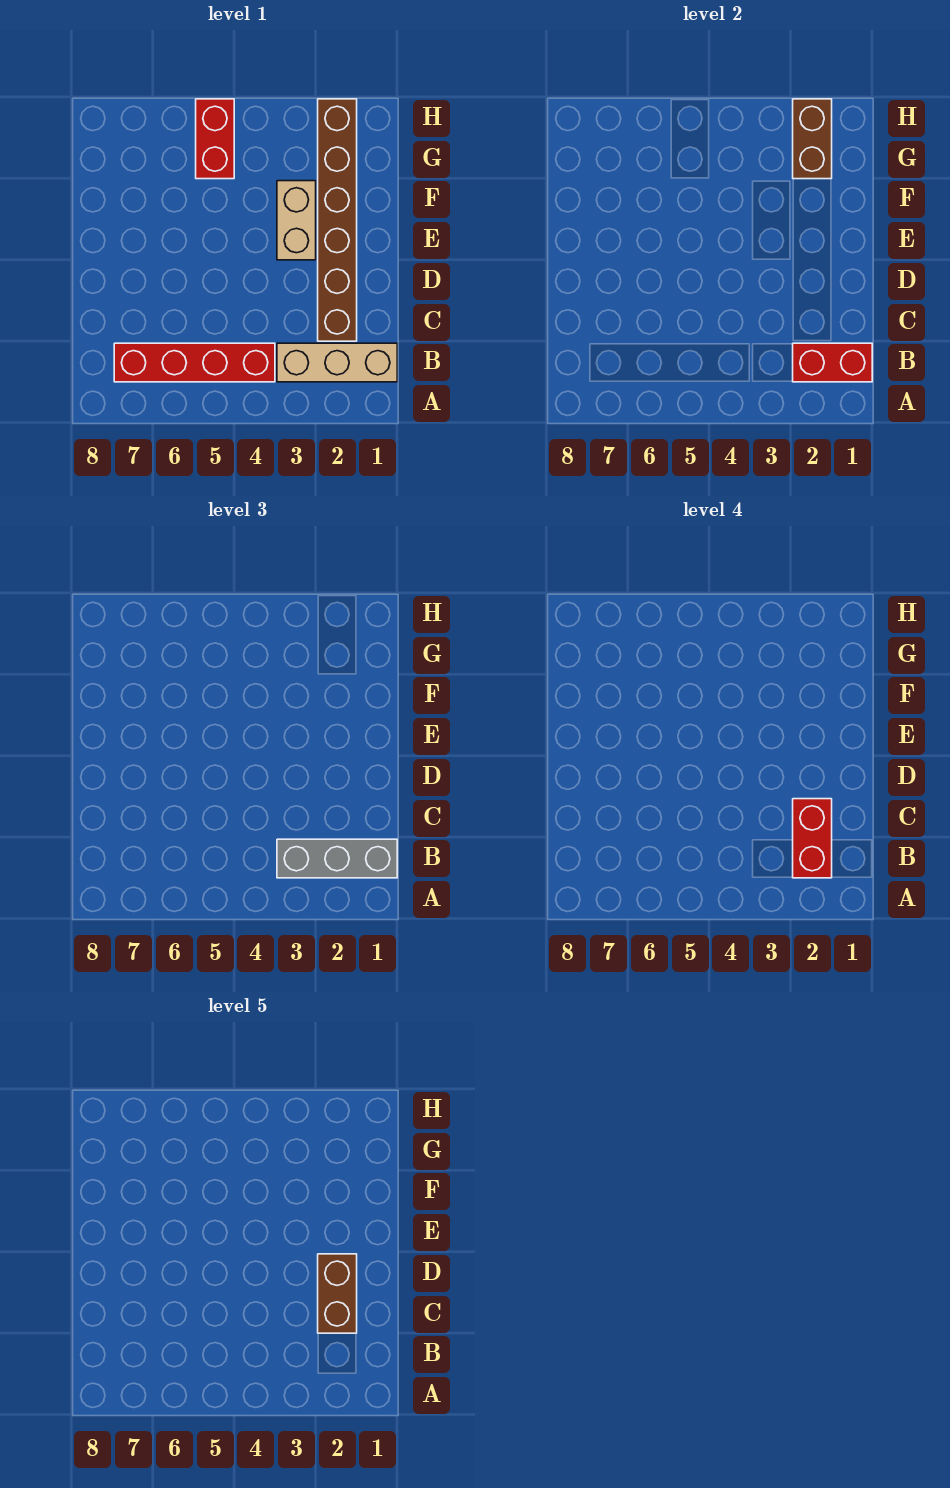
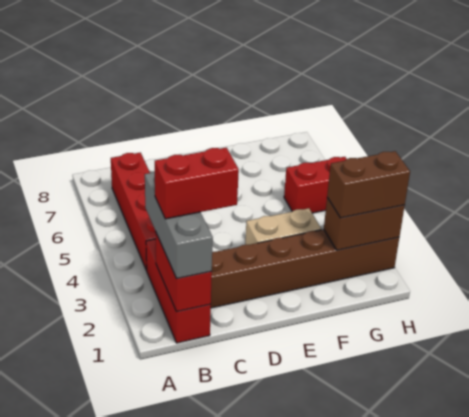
tan brick B1:B3 level 1 -> red brick B1:B3 level 1
brown brick C2:D2 level 5 -> brown brick G2:H2 level 3

